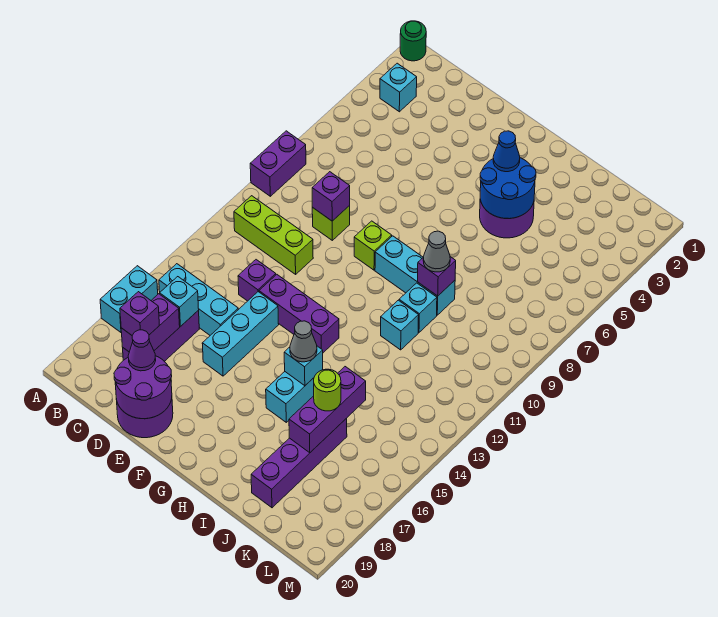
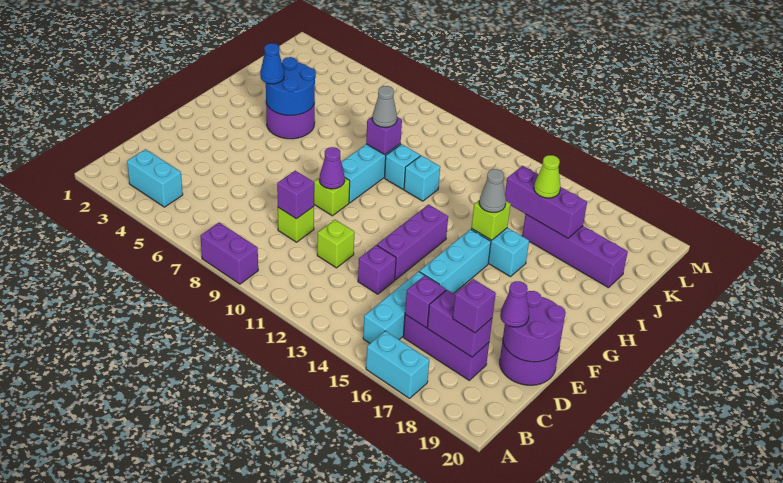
green round brick A1 level 1 -> none
cyan brick B3 level 1 -> cyan brick B3:B4 level 1
lime brick B11:D11 level 1 -> lime brick D11 level 1
cyan brick C16 level 2 -> purple brick C16 level 2
cyan brick E14:E16 level 1 -> cyan brick E15:G15 level 1
none -> purple cone F9 level 2
cyan brick H15 level 2 -> lime brick H15 level 2
lime round brick J16 level 3 -> lime cone J16 level 3

